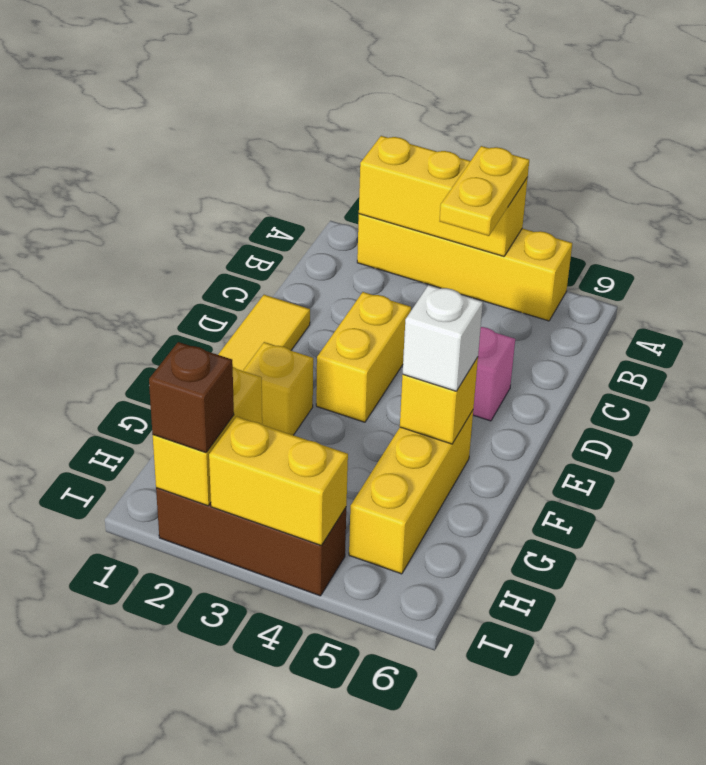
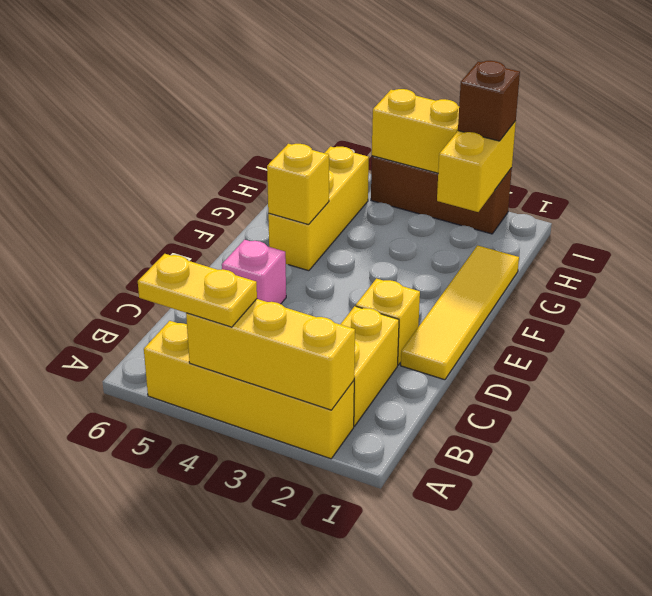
yellow plate A4:B4 level 3 -> yellow plate A4:A5 level 3
yellow brick D3:E3 level 1 -> yellow brick B2:C2 level 1
yellow brick F2 level 1 -> yellow brick D2 level 1
white brick F5 level 3 -> none

